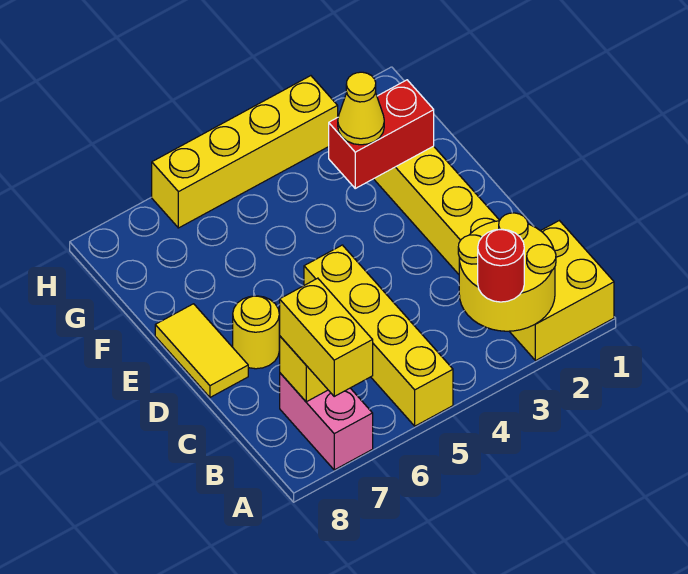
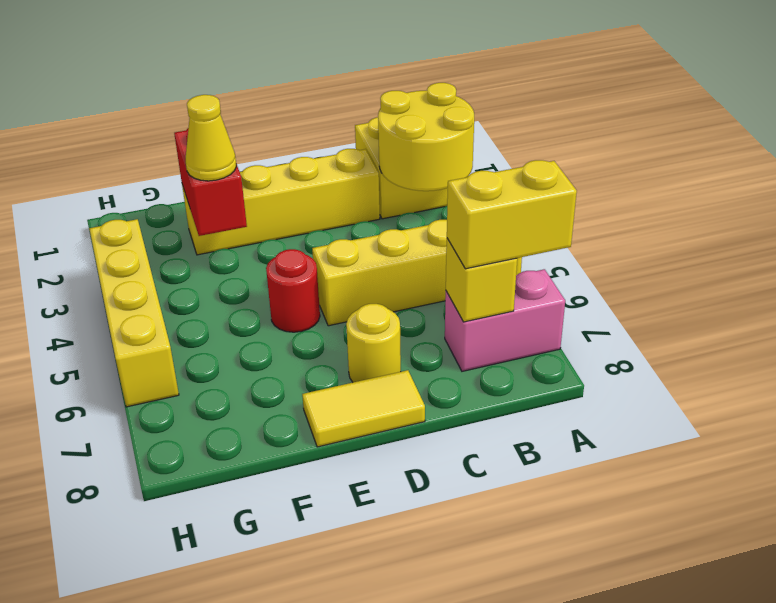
red round brick A3 level 3 -> red round brick E5 level 1

